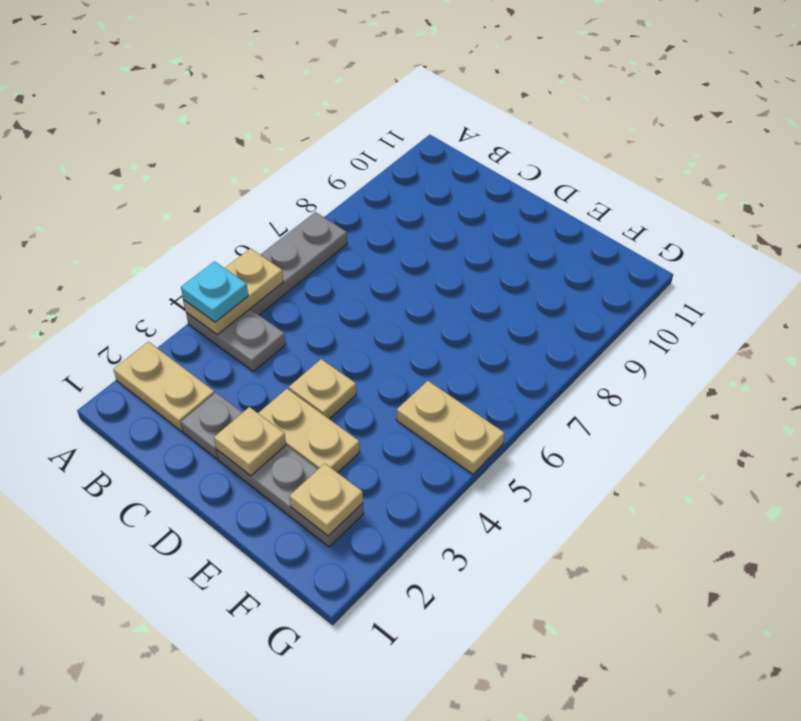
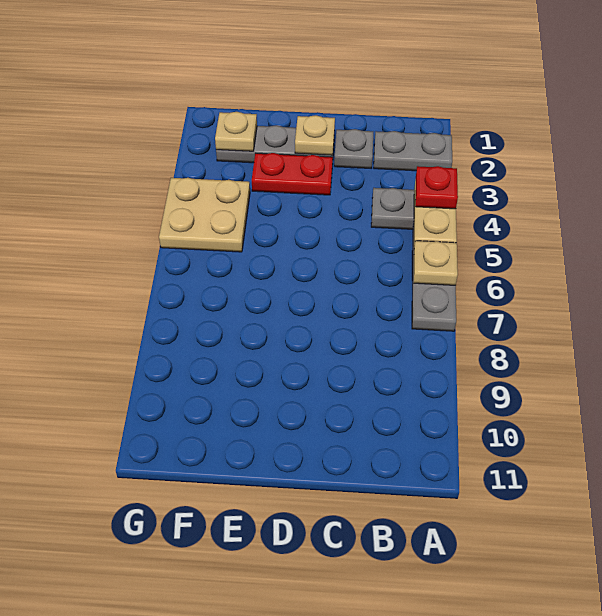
tan plate A2:B2 level 1 -> grey plate A2:B2 level 1
cyan plate A4 level 3 -> red plate A4 level 3
tan plate D3:E3 level 1 -> red plate D3:E3 level 1
tan plate D4 level 1 -> tan plate A6 level 2
tan plate F5:G5 level 1 -> tan plate F4:G5 level 1

